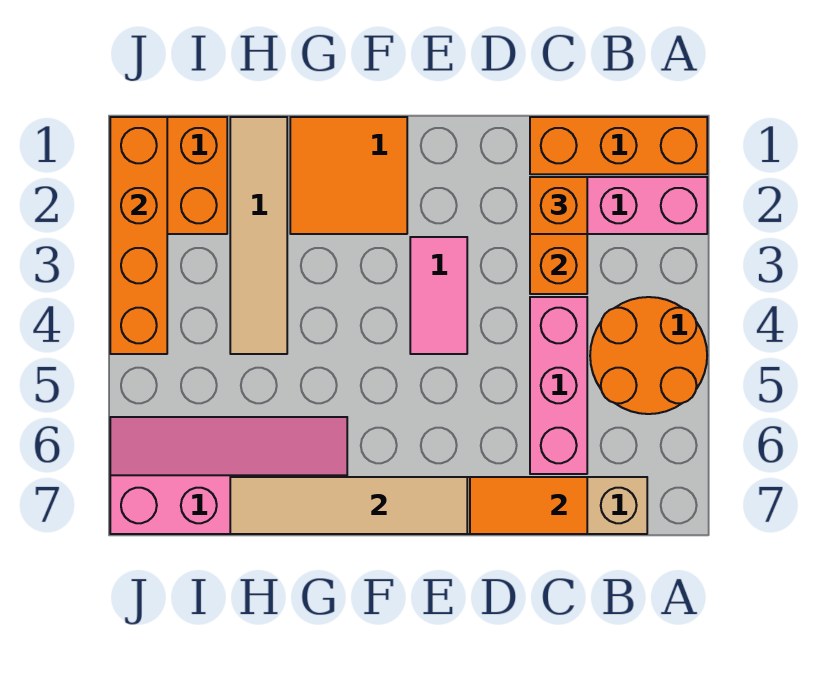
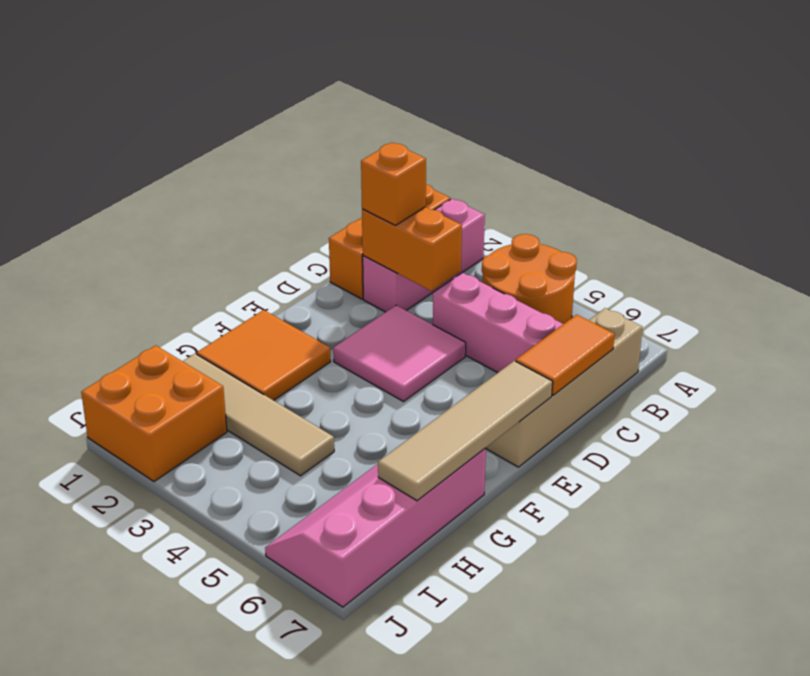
pink tile E3:E4 level 1 -> pink tile D3:E4 level 1
orange brick J1:J4 level 2 -> none

